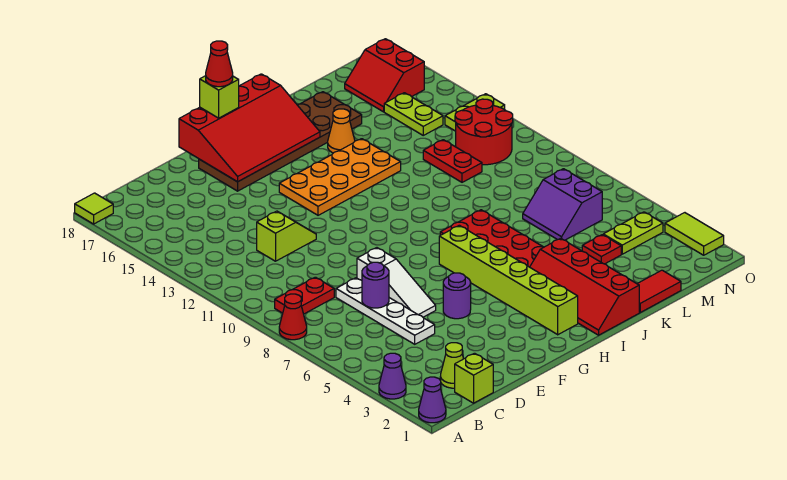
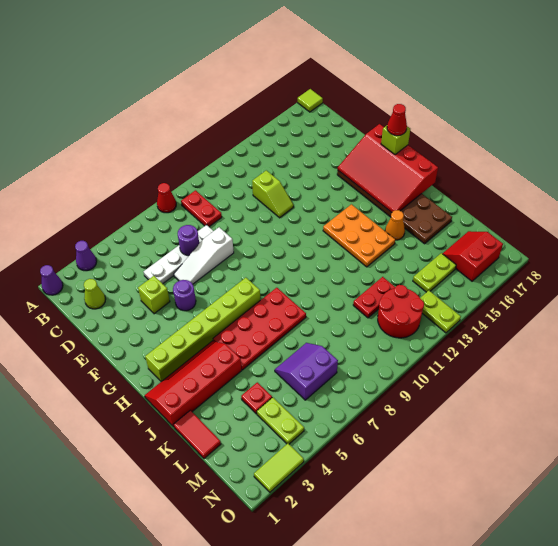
lime brick C1 level 1 -> lime brick E4 level 1
orange plate G13:J14 level 1 -> orange plate H13:J14 level 1

